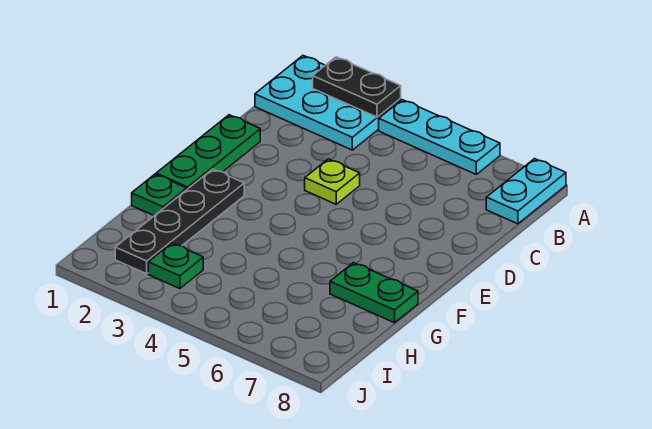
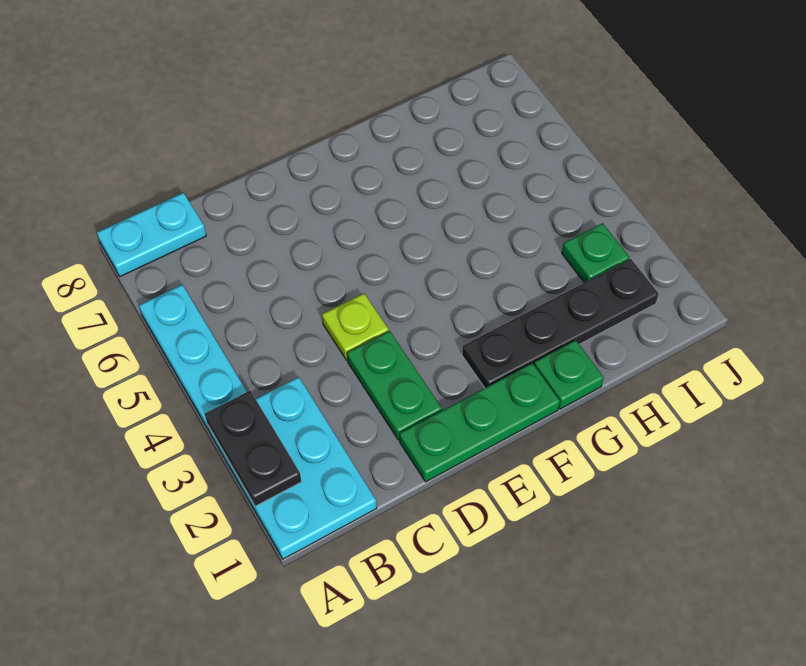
green plate G7:G8 level 1 -> green plate D2:D3 level 1

